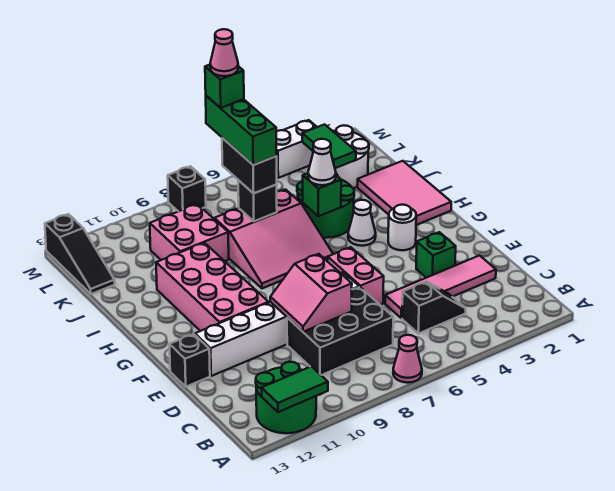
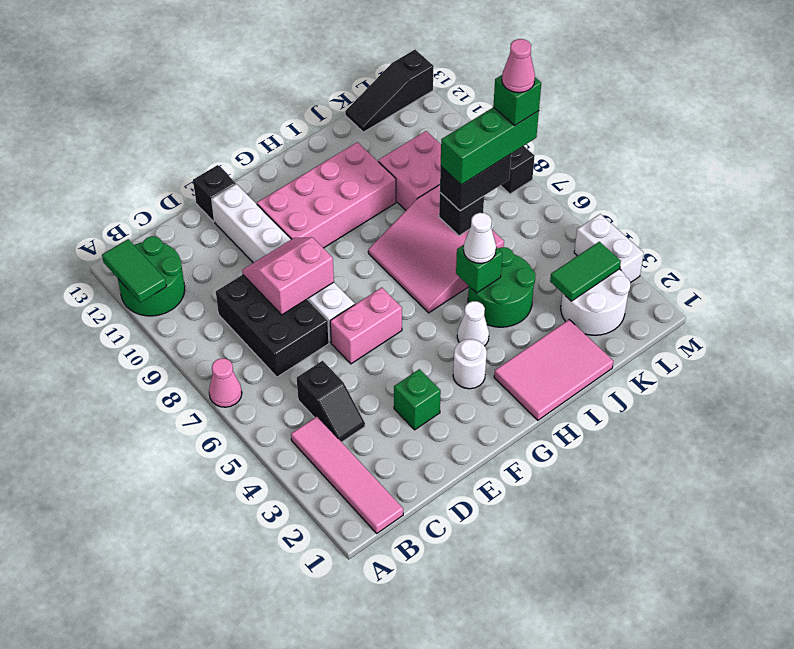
pink tile D2:D5 level 1 -> pink tile B1:B4 level 1

